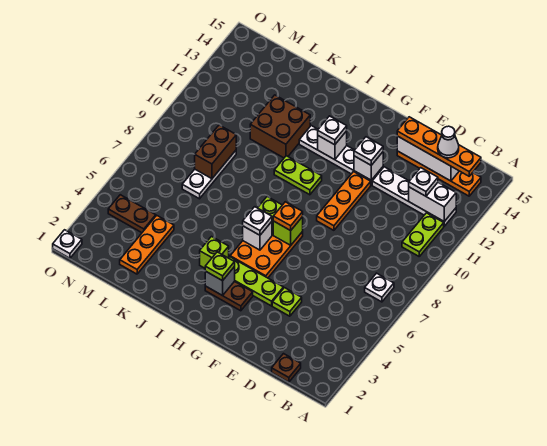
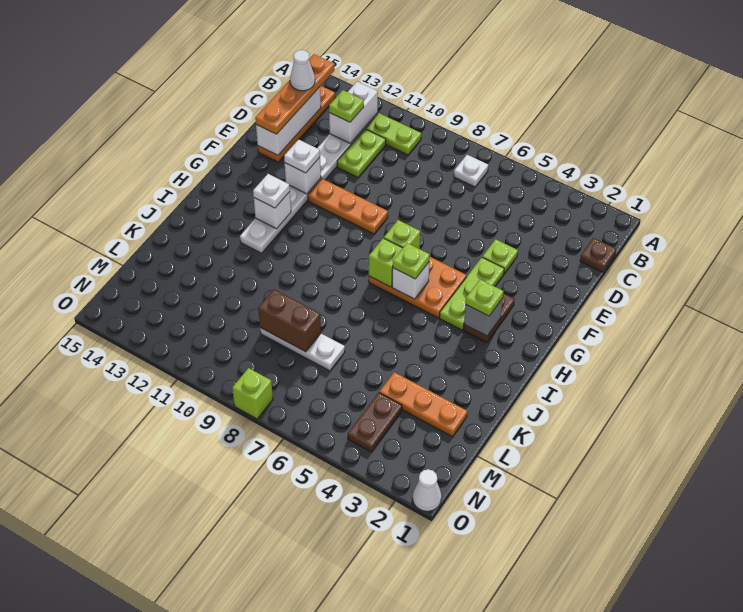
white plate C12 level 3 -> lime plate C12 level 3
orange plate G7 level 3 -> none
white plate H6 level 3 -> lime plate H6 level 3
lime plate H10:I10 level 1 -> lime plate C11:D11 level 1
lime brick I4 level 1 -> lime brick O8 level 1
brown brick J11:K12 level 1 -> none
white plate O1 level 1 -> white cone O1 level 1

